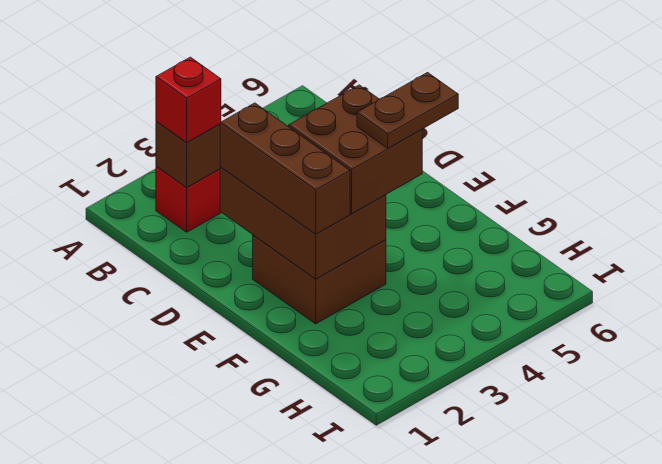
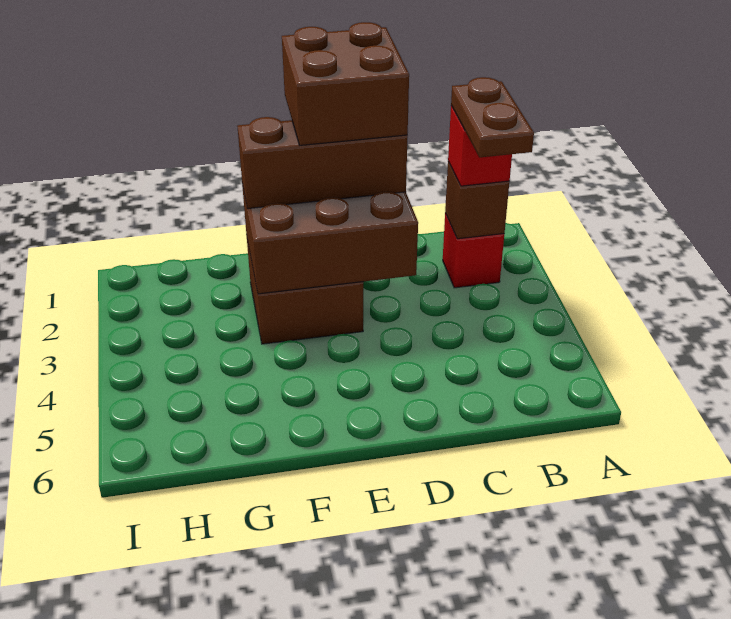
brown brick E3:F4 level 3 -> brown brick D1:E2 level 4
brown plate F4:F5 level 4 -> brown plate B2:B3 level 4

